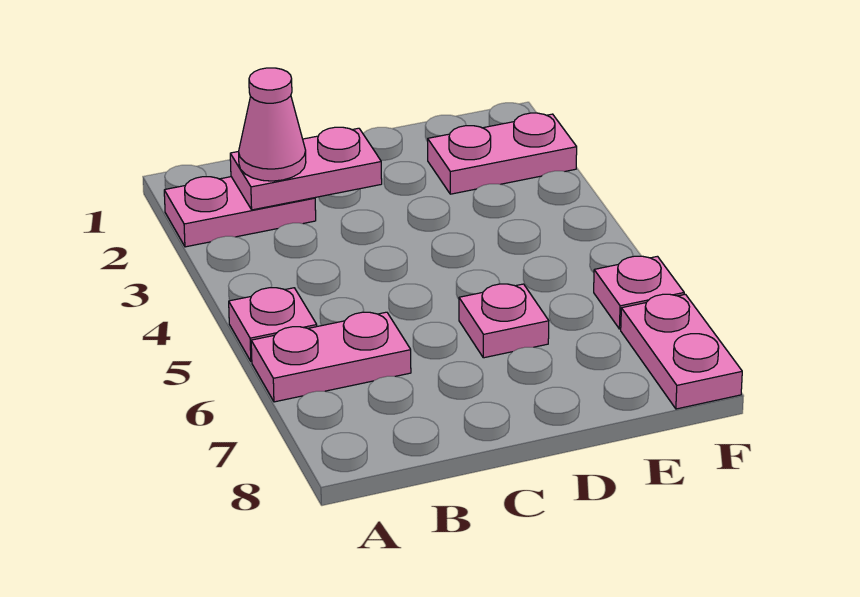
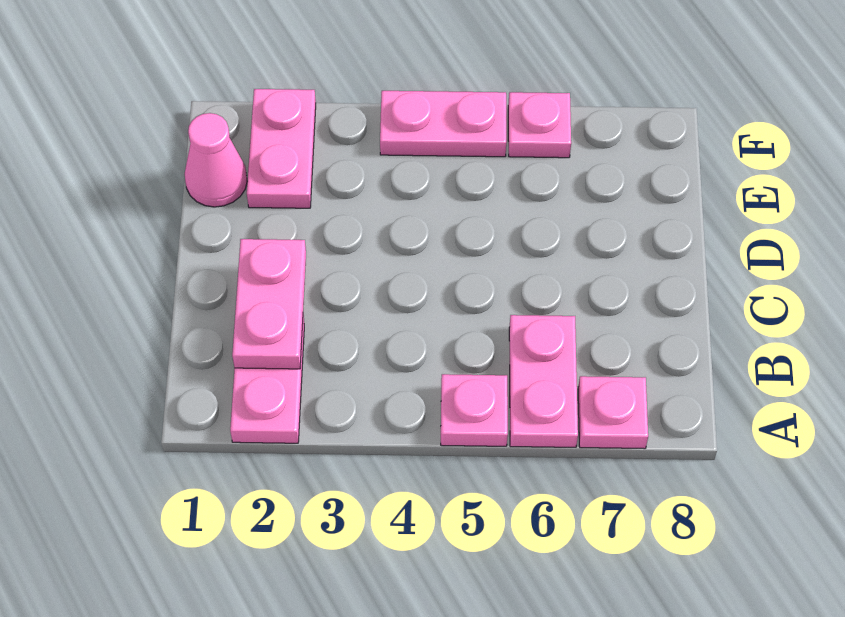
pink cone B2 level 3 -> pink cone E1 level 1
pink plate D6 level 1 -> pink plate A7 level 1
pink plate F7:F8 level 1 -> pink plate F4:F5 level 1

